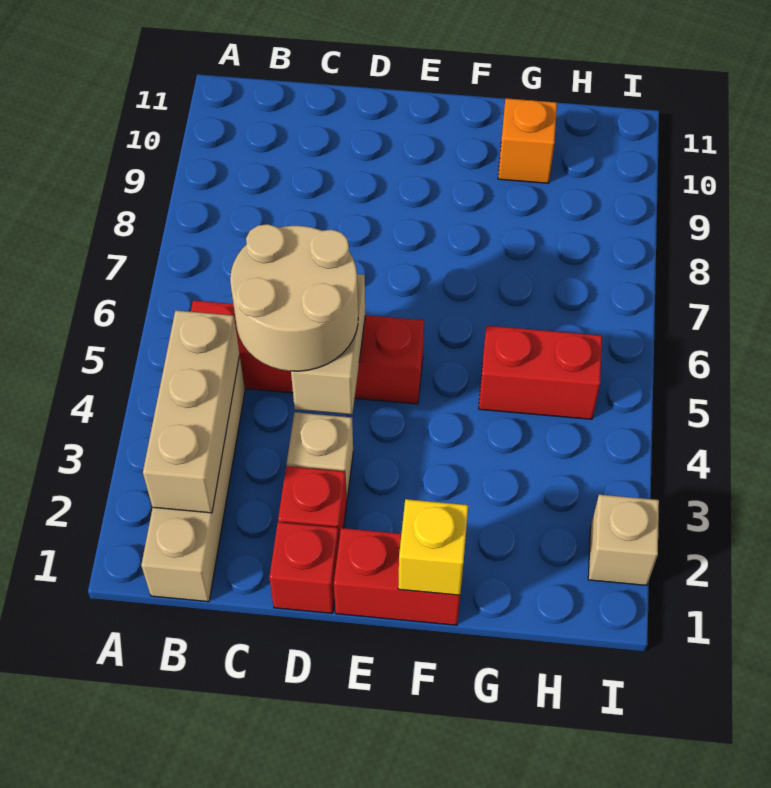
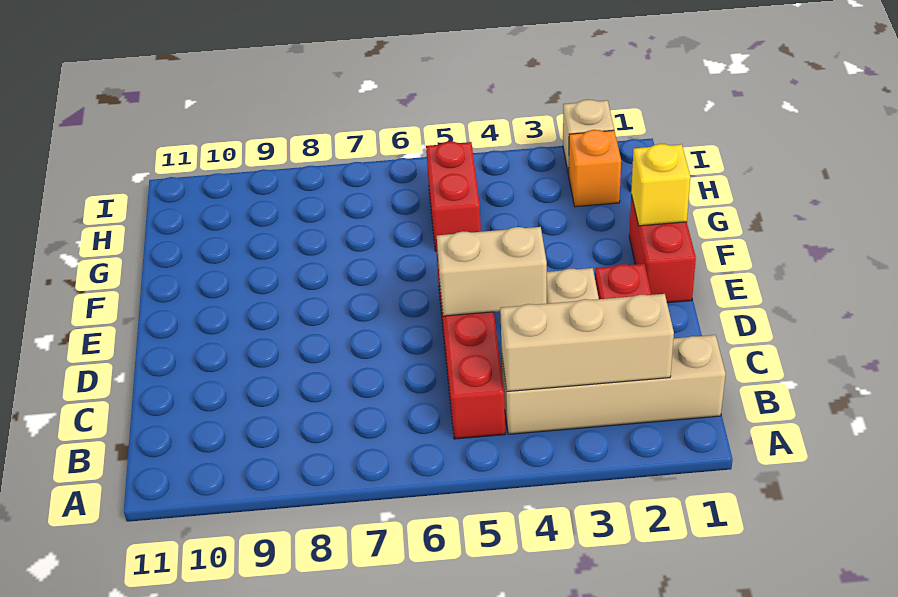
tan round brick C4:D5 level 3 -> none
red brick D1 level 1 -> none
orange brick G10 level 1 -> orange brick H2 level 1

